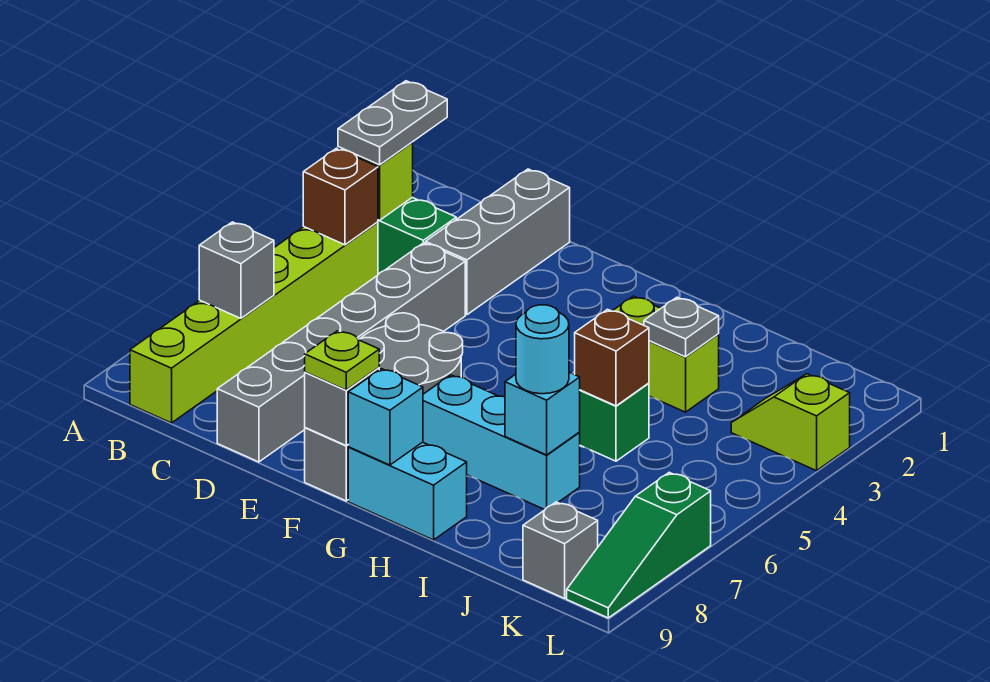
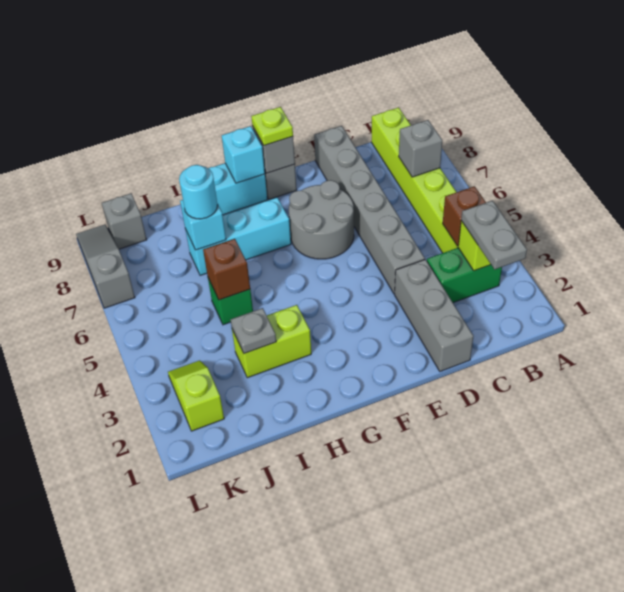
lime slope K3:L3 level 1 top L -> lime slope K2:K3 level 1 top 2
green slope L7:L9 level 1 top 7 -> grey slope L7:L9 level 1 top 7

